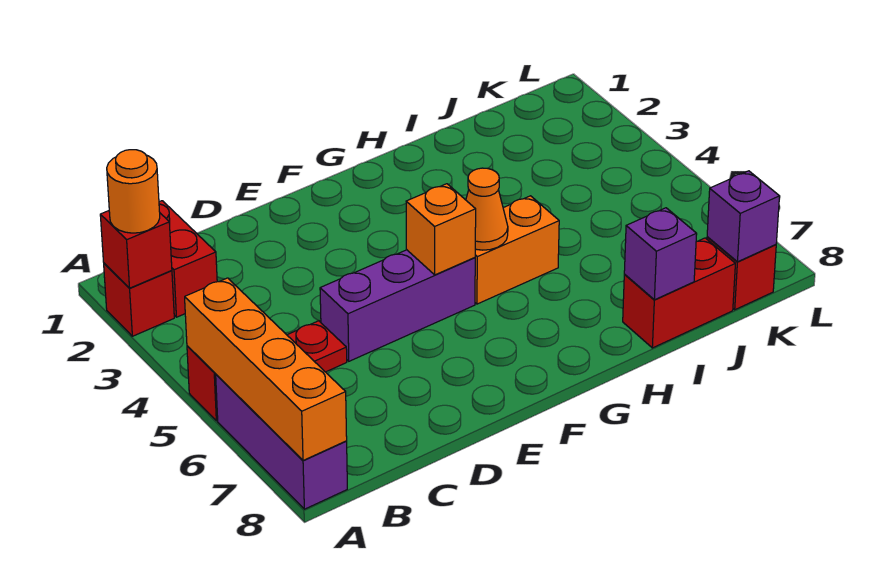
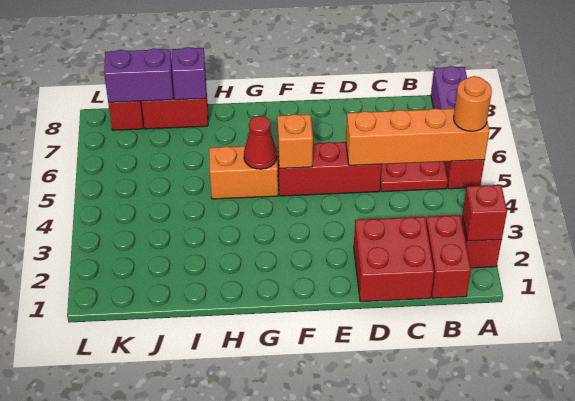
orange round brick A2 level 3 -> orange round brick A5 level 3
orange brick A5:A8 level 2 -> orange brick A5:D5 level 2
none -> red brick C1:D2 level 1
purple brick D5:F5 level 1 -> red brick D5:F5 level 1
orange cone G5 level 2 -> red cone G5 level 2
purple brick K8 level 2 -> purple brick J8:K8 level 2

